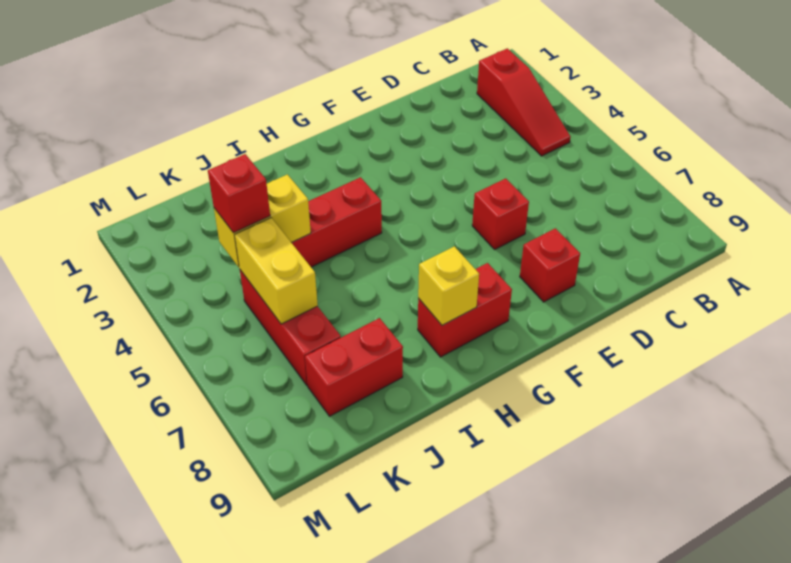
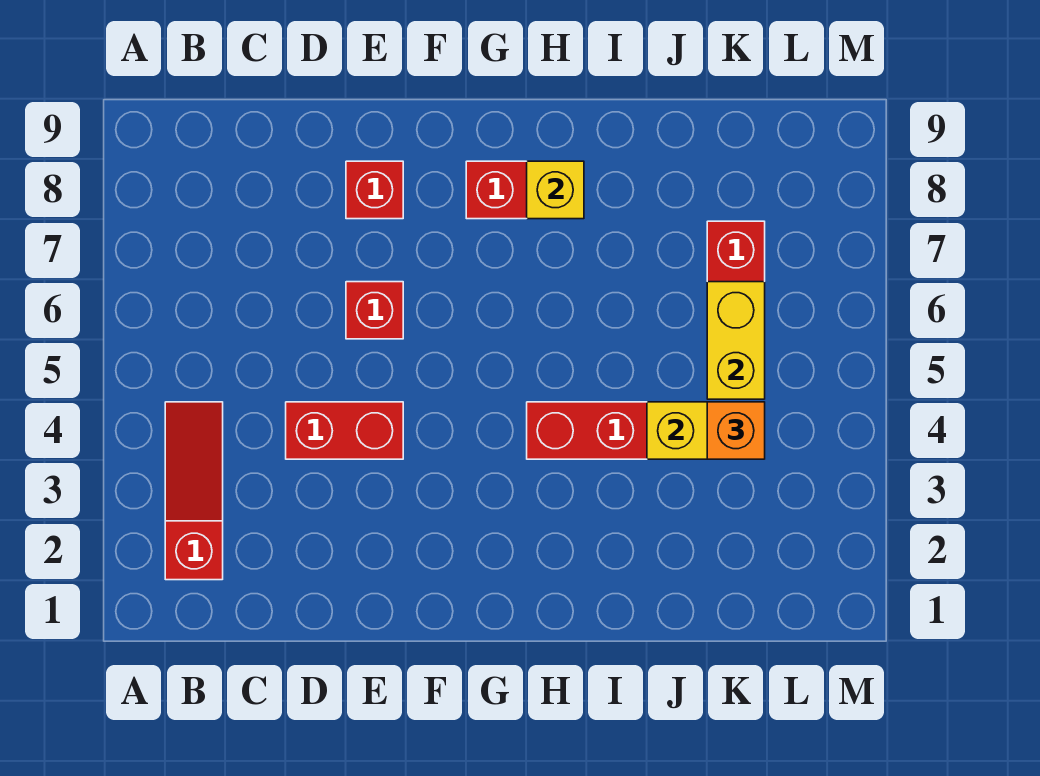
red brick J8:K8 level 1 -> red brick D4:E4 level 1
red brick K4 level 3 -> orange brick K4 level 3

